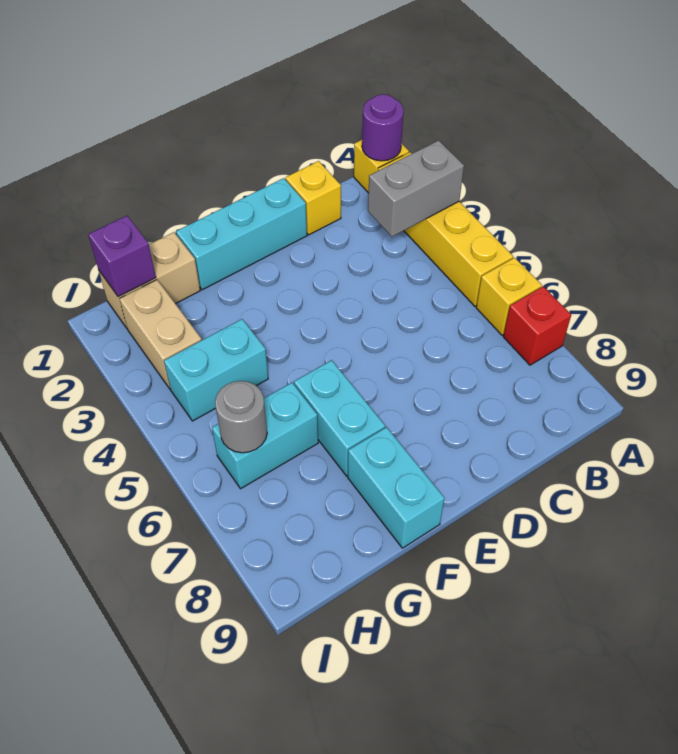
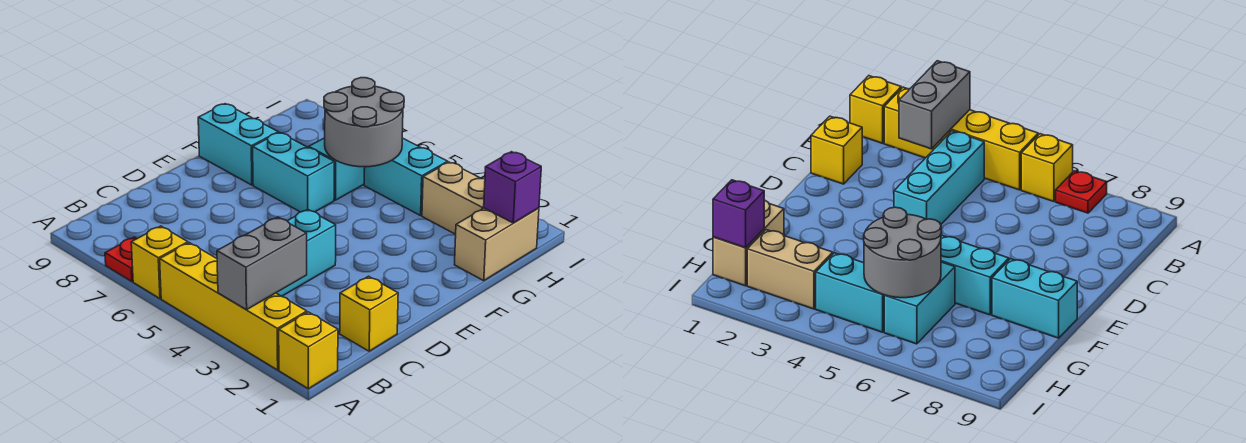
purple round brick A1 level 2 -> none
red brick A7 level 1 -> red plate A7 level 1
cyan brick D1:F1 level 1 -> cyan brick B4:D4 level 1
cyan brick G4:H4 level 1 -> cyan brick H4:H5 level 1
grey round brick H6 level 2 -> grey round brick G5:H6 level 2

